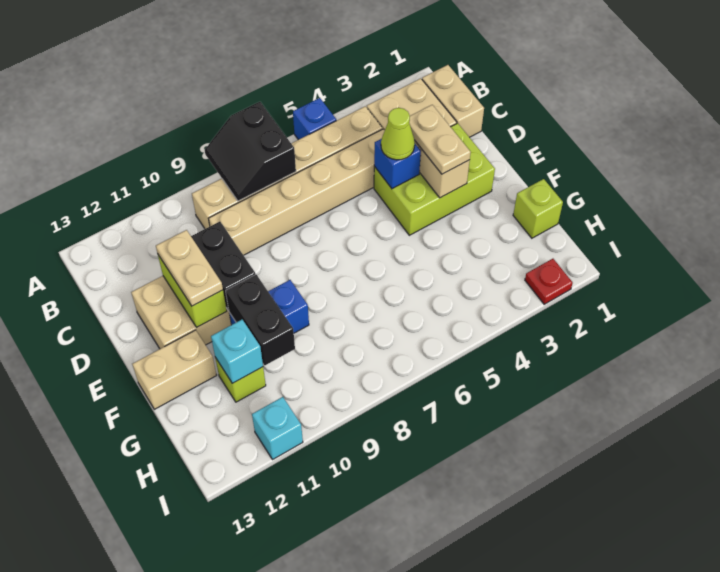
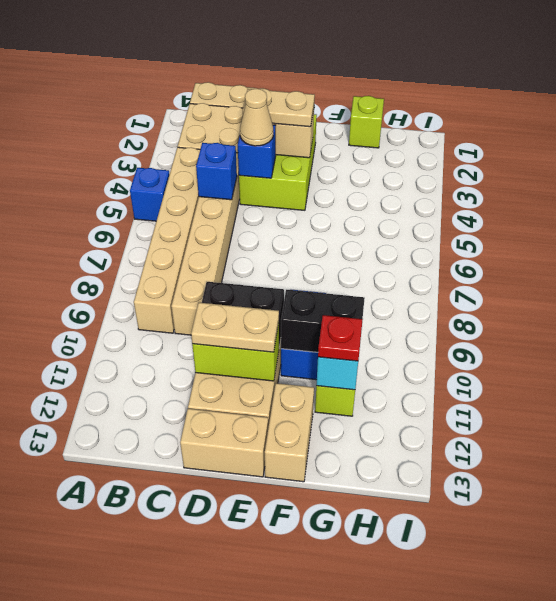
black slope A7:B8 level 2 top 7 -> none
none -> blue brick C5 level 2
lime cone D4 level 3 -> tan cone D4 level 3
none -> tan brick D13:E13 level 1
red plate I2 level 1 -> red plate G11 level 3
cyan brick I11 level 1 -> none

